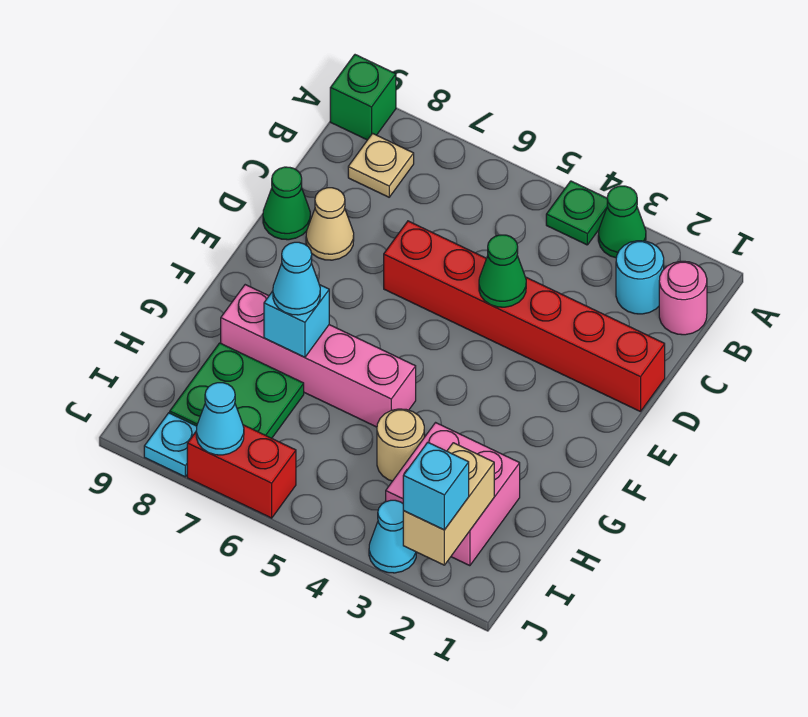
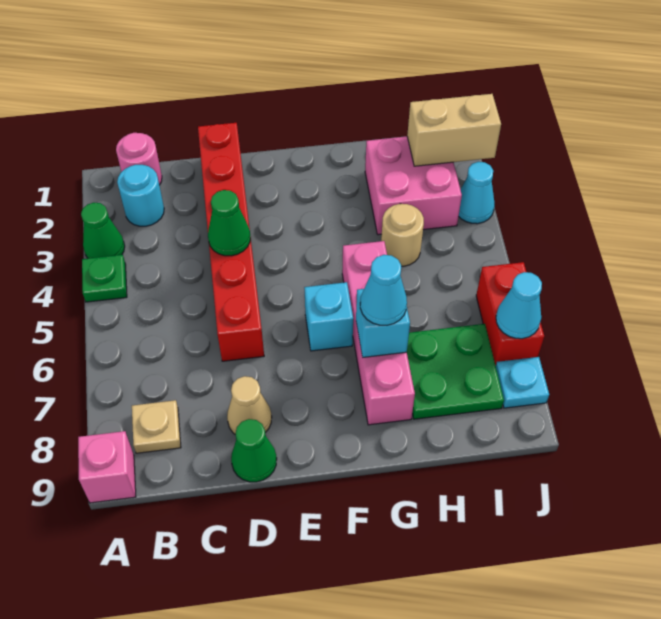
green brick A9 level 1 -> pink brick A9 level 1
cyan brick J2 level 3 -> cyan brick F6 level 1

